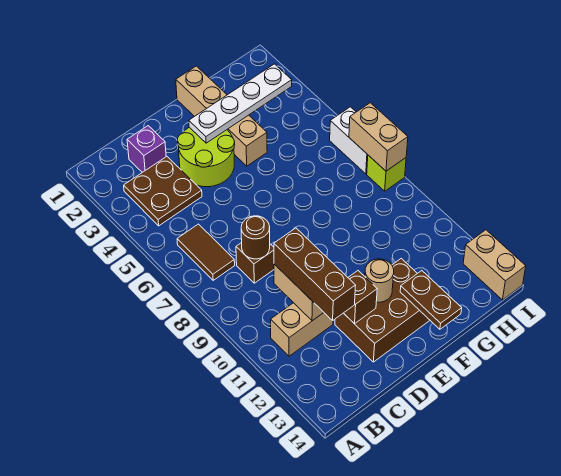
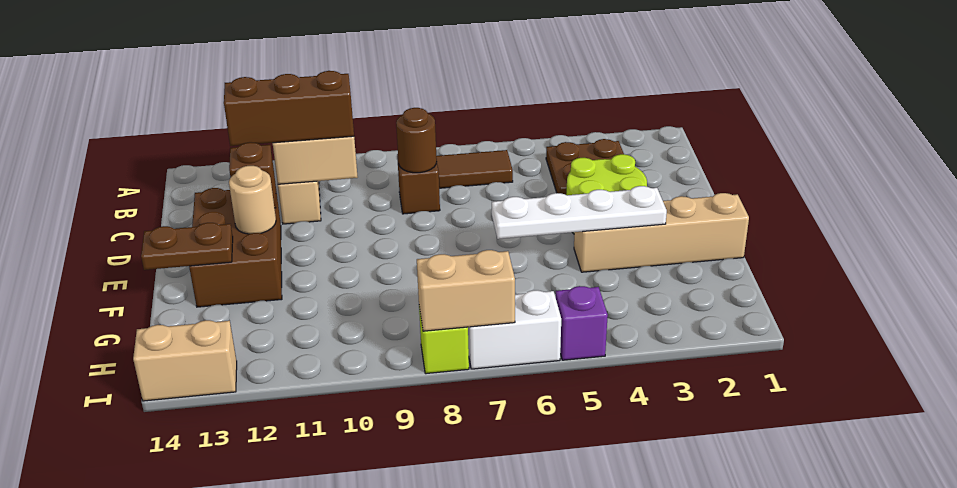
purple brick C2 level 1 -> purple brick I5 level 1
white plate E3:H3 level 2 -> white plate F3:F6 level 2

